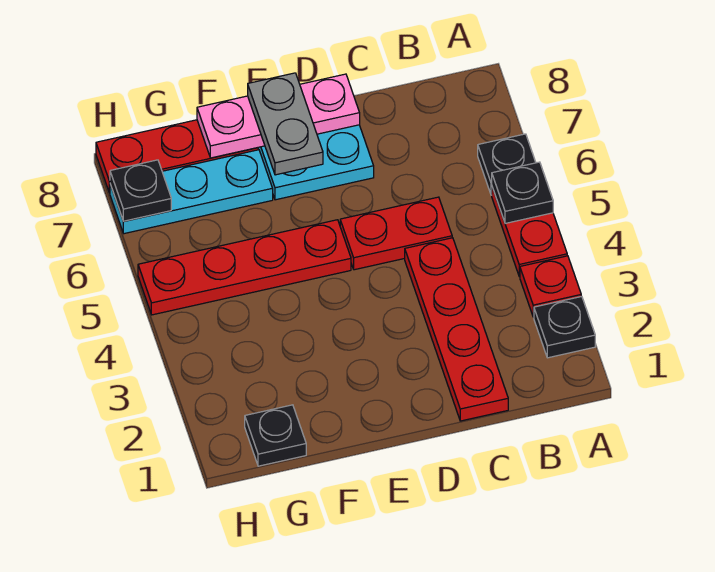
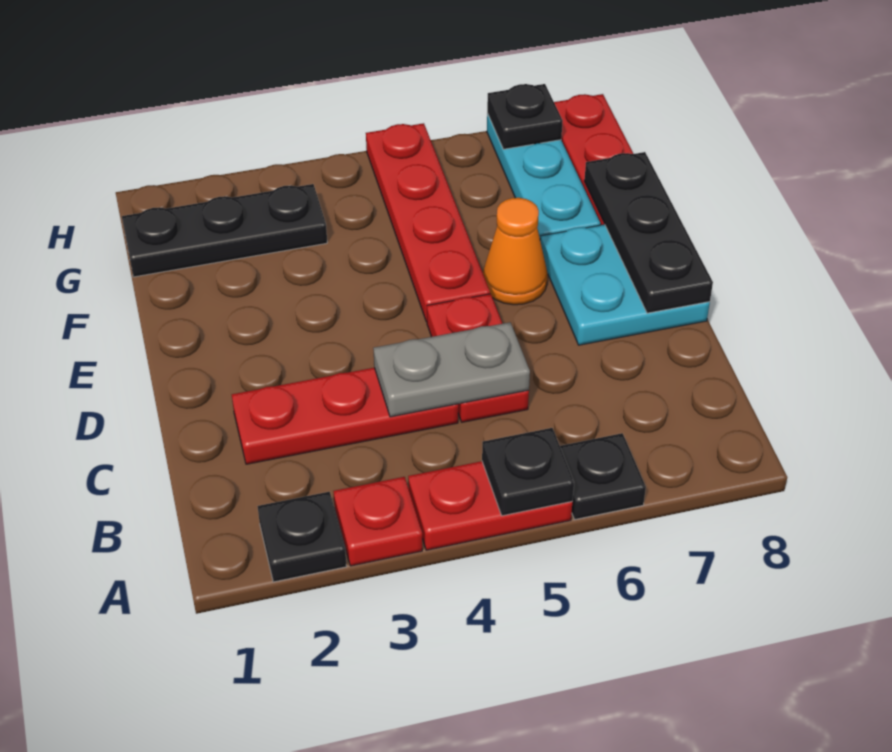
red plate C1:C4 level 1 -> red plate C2:C4 level 1
pink plate D8:F8 level 2 -> black plate D8:F8 level 2
none -> orange cone E6 level 1
grey plate E7:E8 level 3 -> grey plate C4:C5 level 2
black plate G1 level 1 -> black plate G1:G3 level 1

